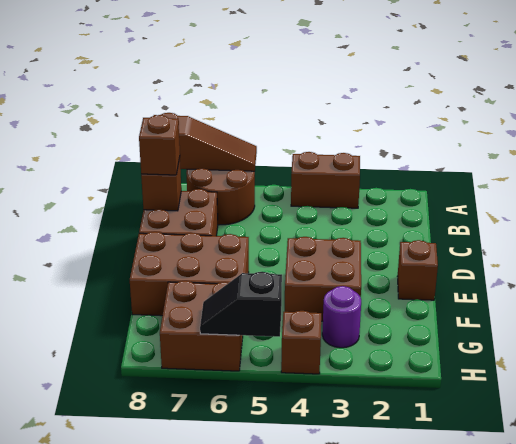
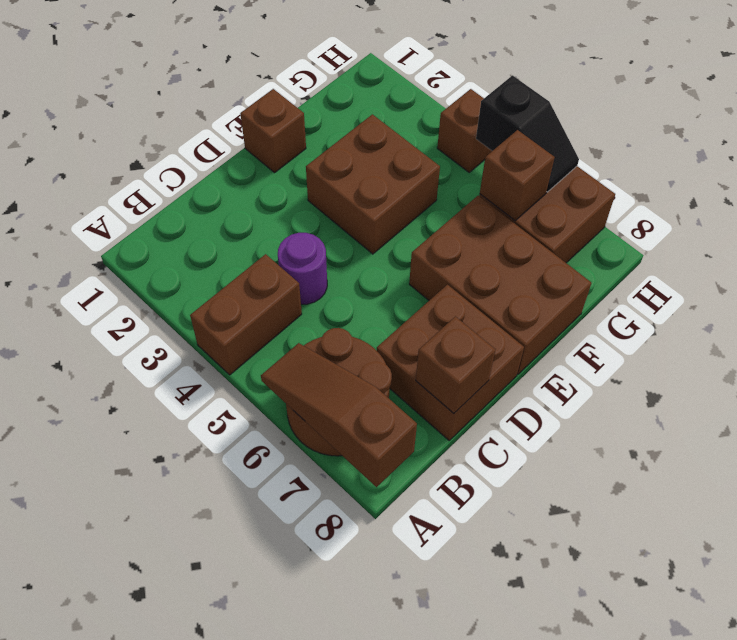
brown brick A3:A4 level 1 -> brown brick A4:B4 level 1
brown brick C8 level 3 -> brown brick G6 level 2
purple round brick G3 level 1 -> purple round brick C4 level 1

